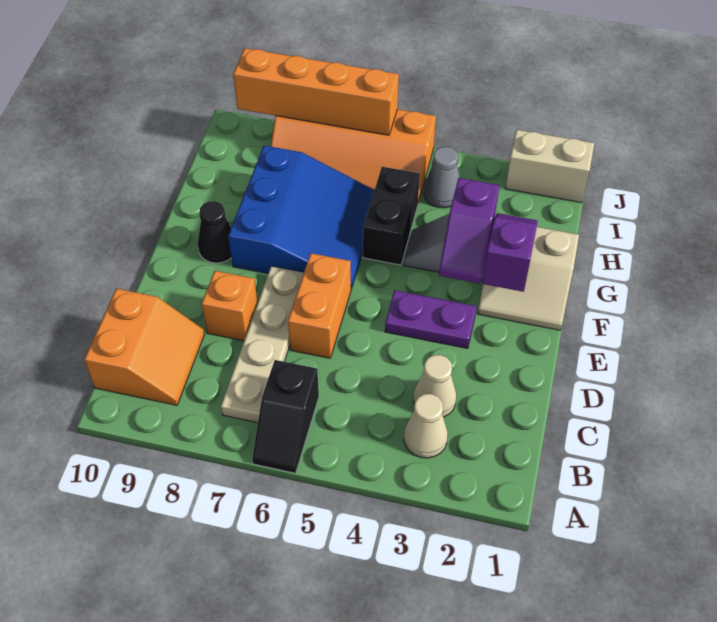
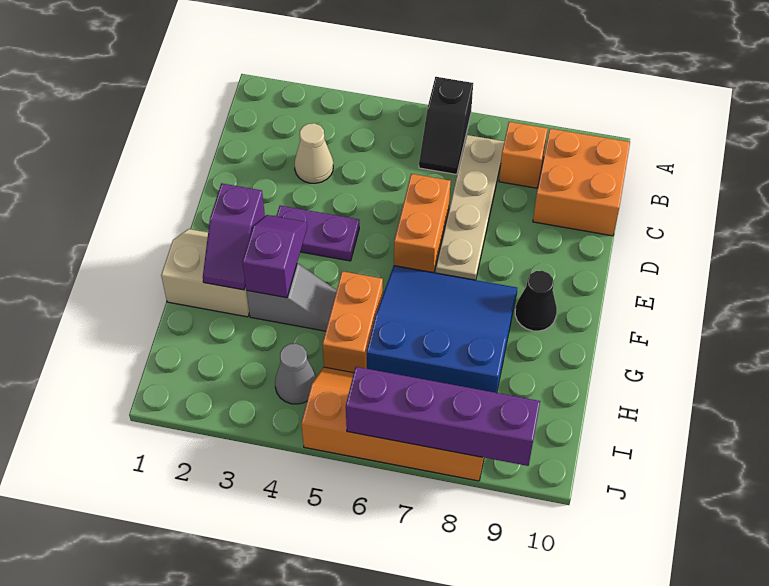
black slope A6:B6 level 1 top B -> black slope A6:B6 level 1 top A
tan cone B3 level 1 -> none
orange slope B9:C10 level 1 top 10 -> orange brick B9:C10 level 1
orange brick D8 level 1 -> orange brick B8 level 1
blue slope F6:H8 level 1 top 8 -> blue slope F6:H8 level 1 top H
black brick G5:H5 level 1 -> orange brick G5:H5 level 1
tan brick J1:J2 level 1 -> none
orange brick J6:J9 level 2 -> purple brick J6:J9 level 2

